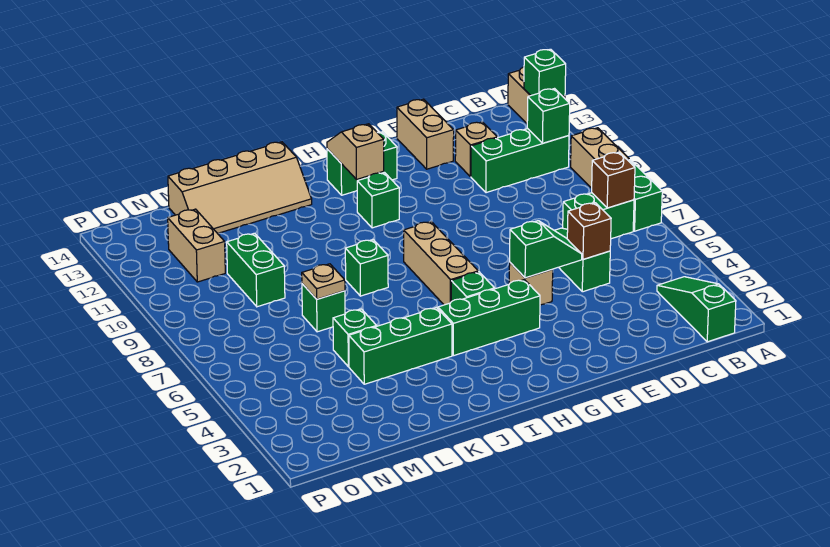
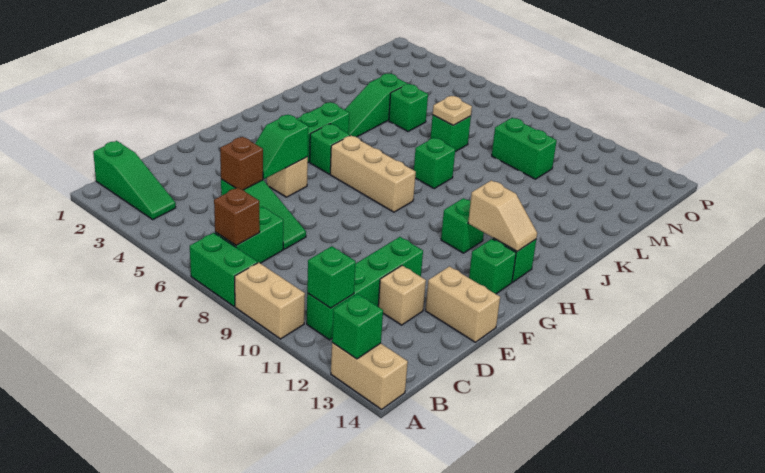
green brick B11:D11 level 1 -> green brick B11:E11 level 1
green brick J4:L4 level 1 -> green slope J4:L4 level 1 top L
tan slope J13:M14 level 1 top 14 -> none
tan brick N11:N12 level 1 -> none

